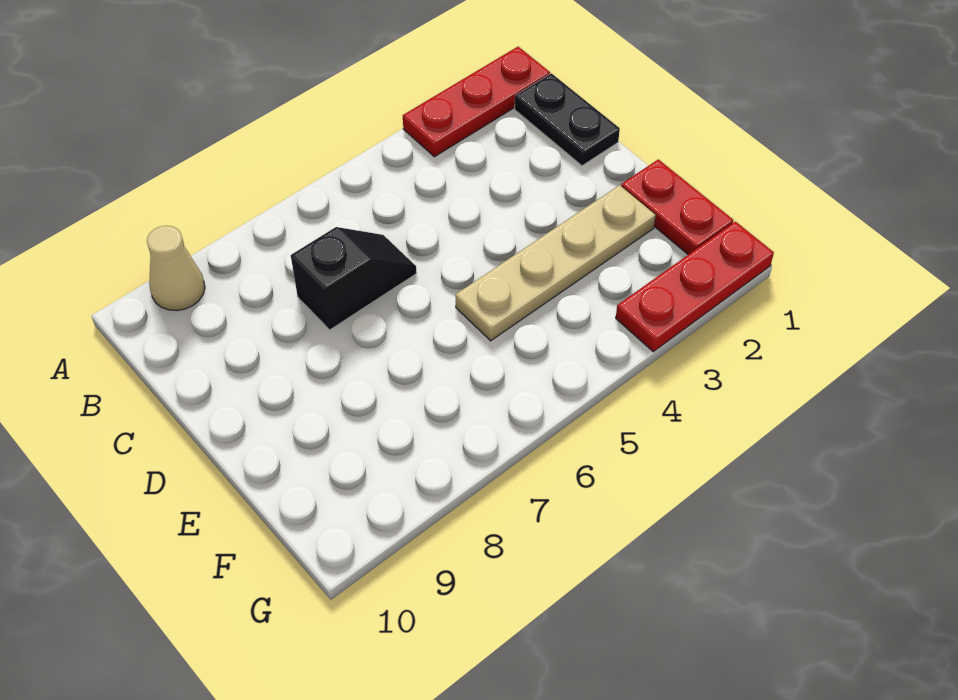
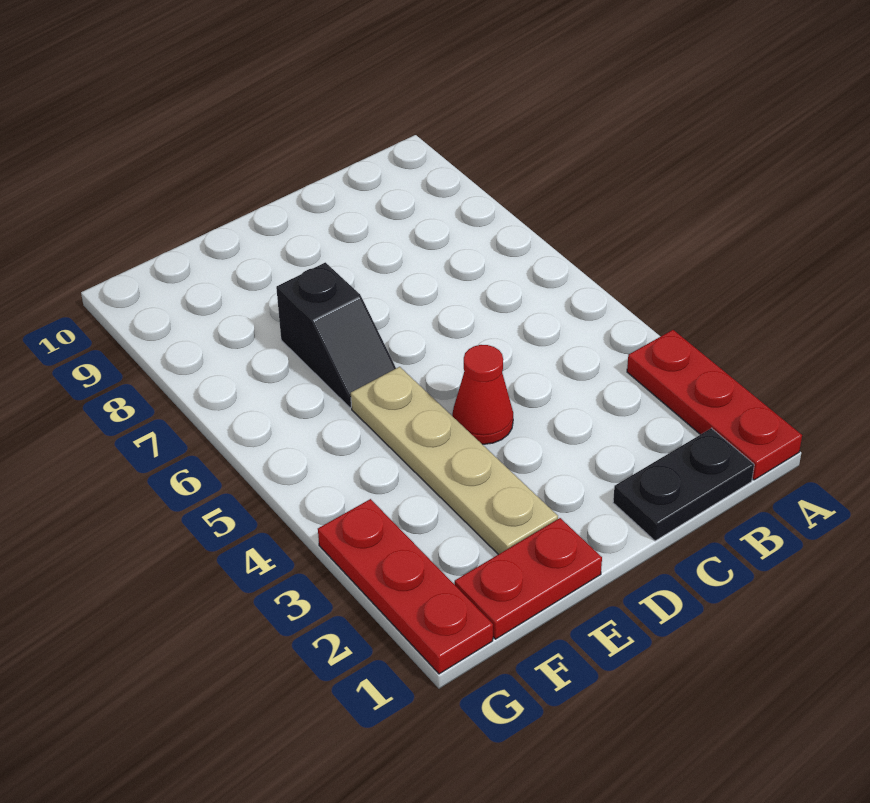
tan cone A9 level 1 -> none
black slope C6:C7 level 1 top 7 -> black slope E6:E7 level 1 top 7
none -> red cone D4 level 1

